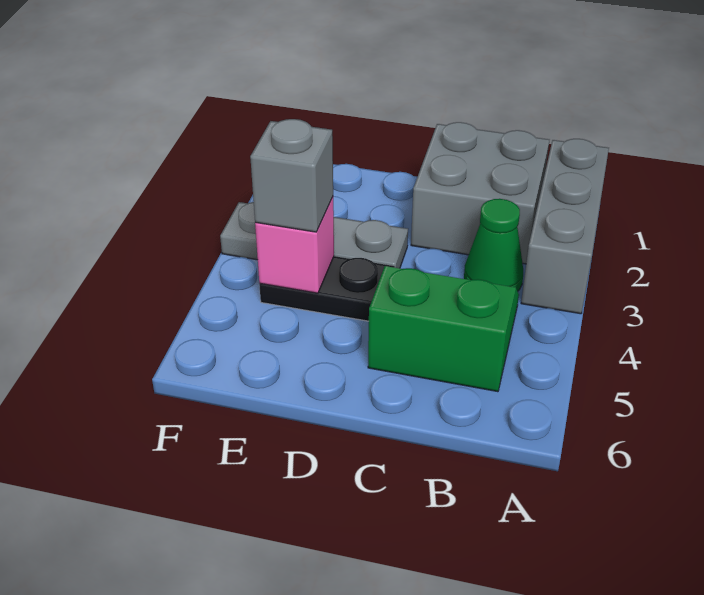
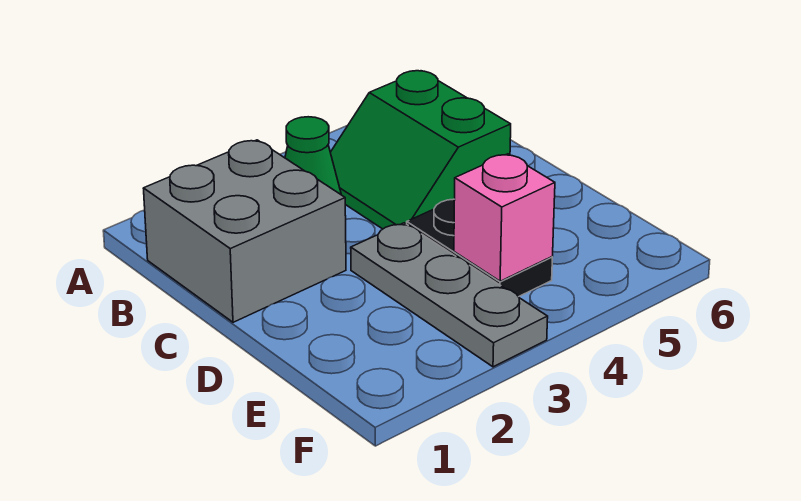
grey brick A1:A3 level 1 -> none
grey brick E4 level 3 -> none

